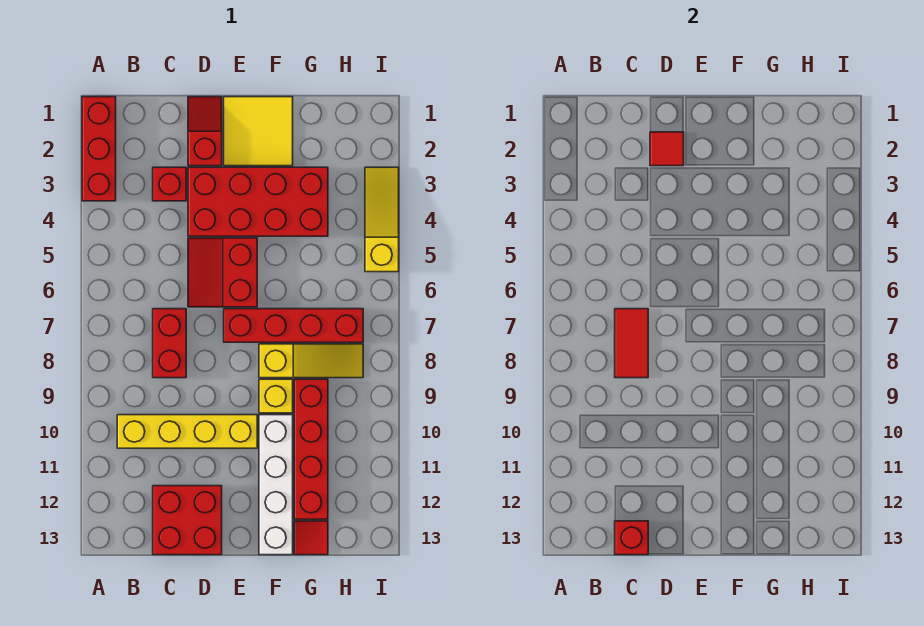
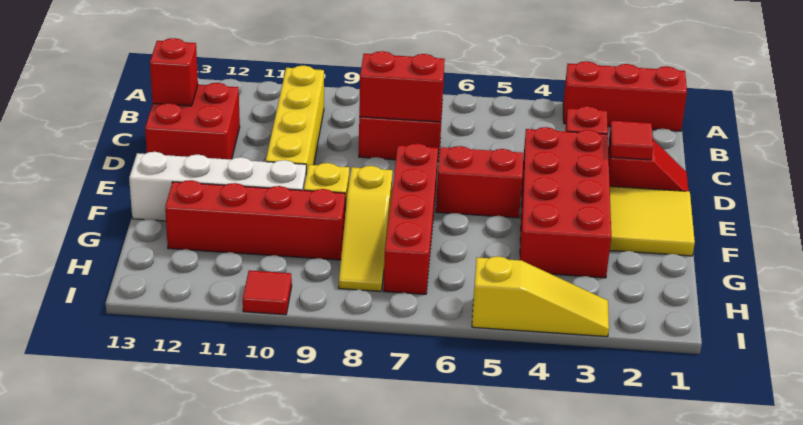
red tile C7:C8 level 2 -> red brick C7:C8 level 2
red tile G13 level 1 -> red tile I10 level 1

